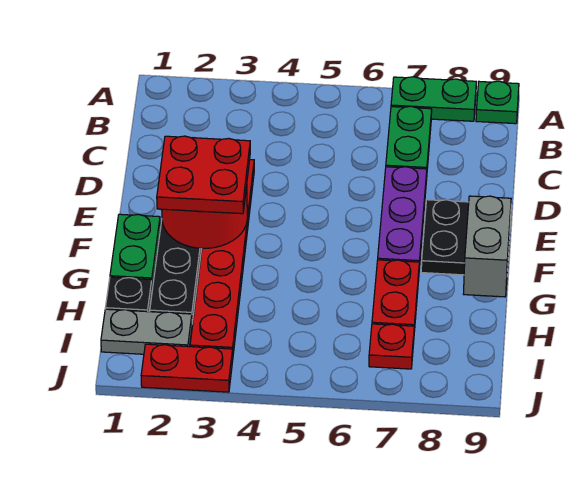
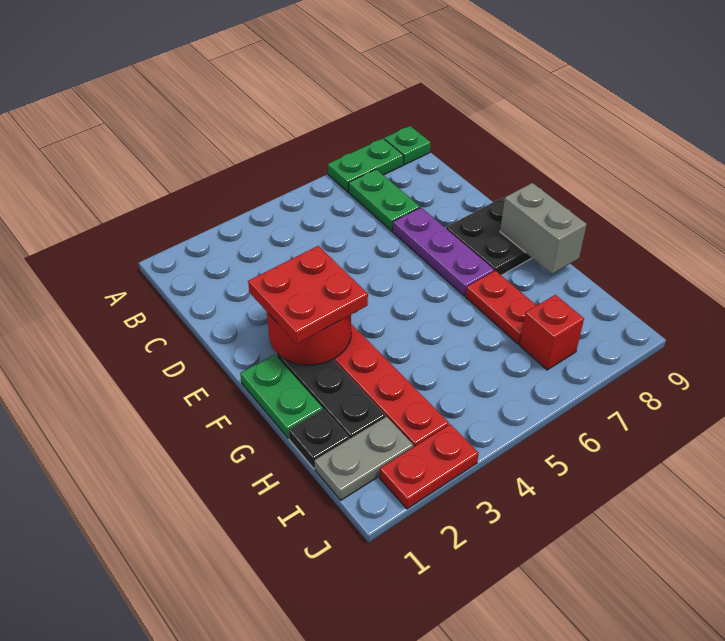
red plate I7 level 1 -> red brick I7 level 1

